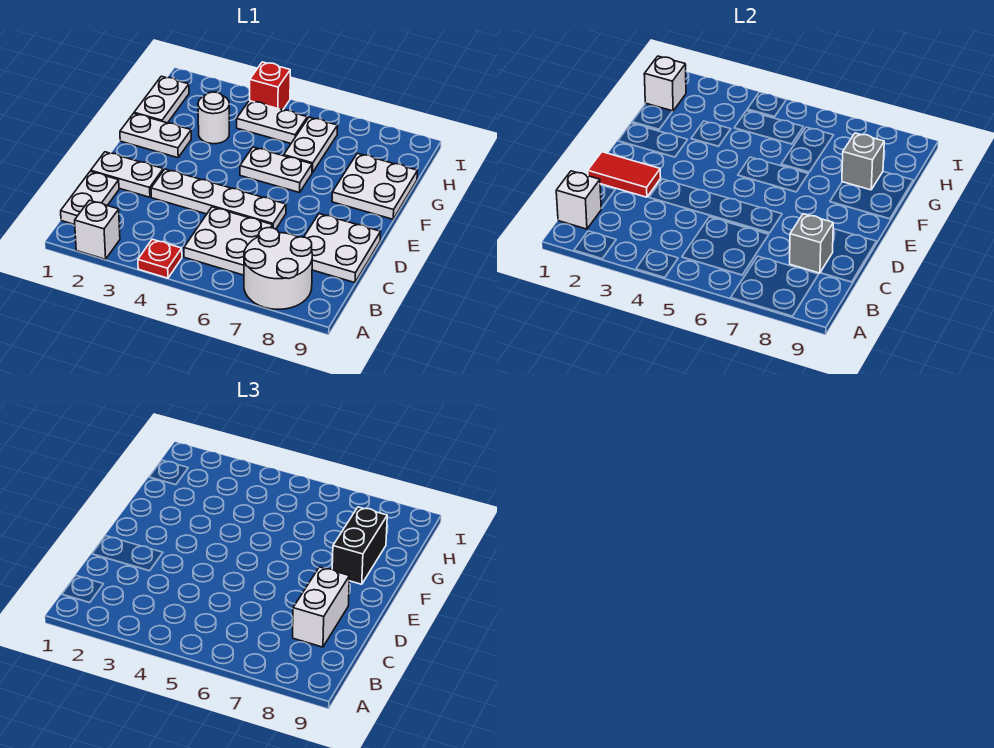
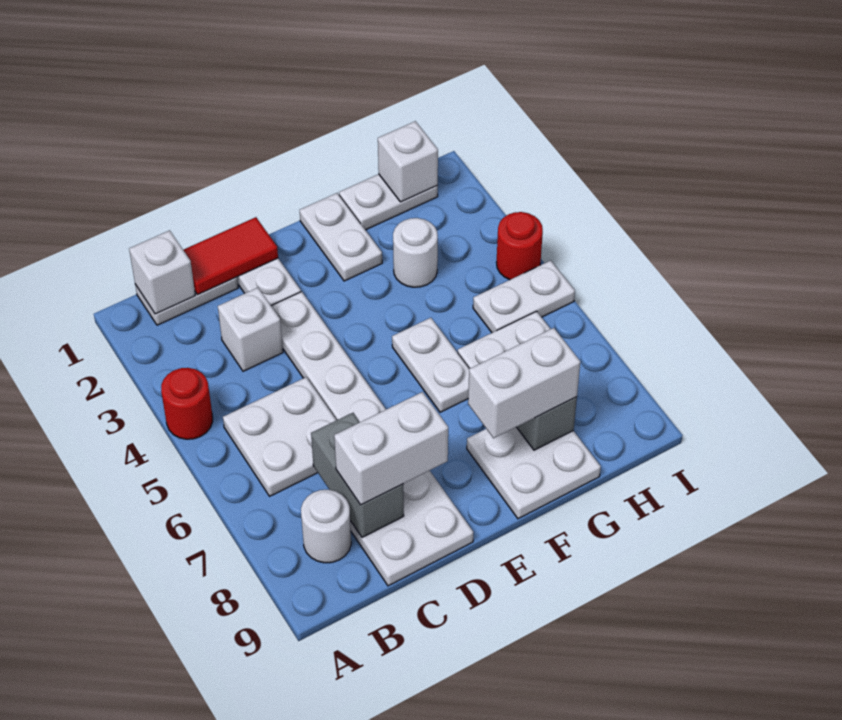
white brick A2 level 1 -> white brick C3 level 1
red plate A4 level 1 -> red round brick A4 level 1
white round brick A7:B8 level 1 -> white round brick B8 level 1
grey brick C8 level 2 -> grey brick C7:C8 level 2
red tile D1:D2 level 2 -> red tile C1:D1 level 2
black brick F8:G8 level 3 -> white brick F8:G8 level 3
white plate H4:H5 level 1 -> white plate H5:I5 level 1
red brick I4 level 1 -> red round brick I4 level 1

